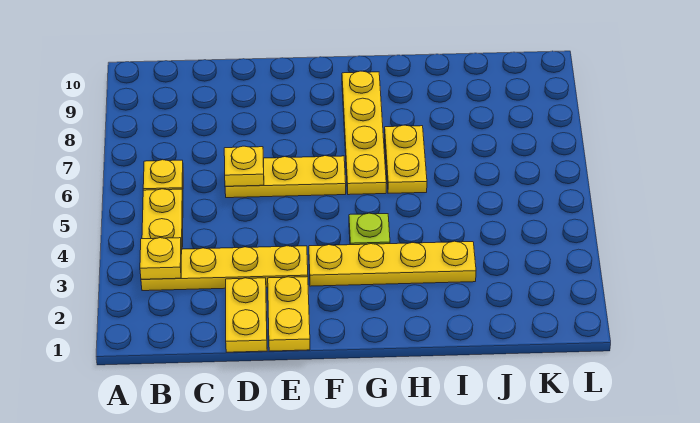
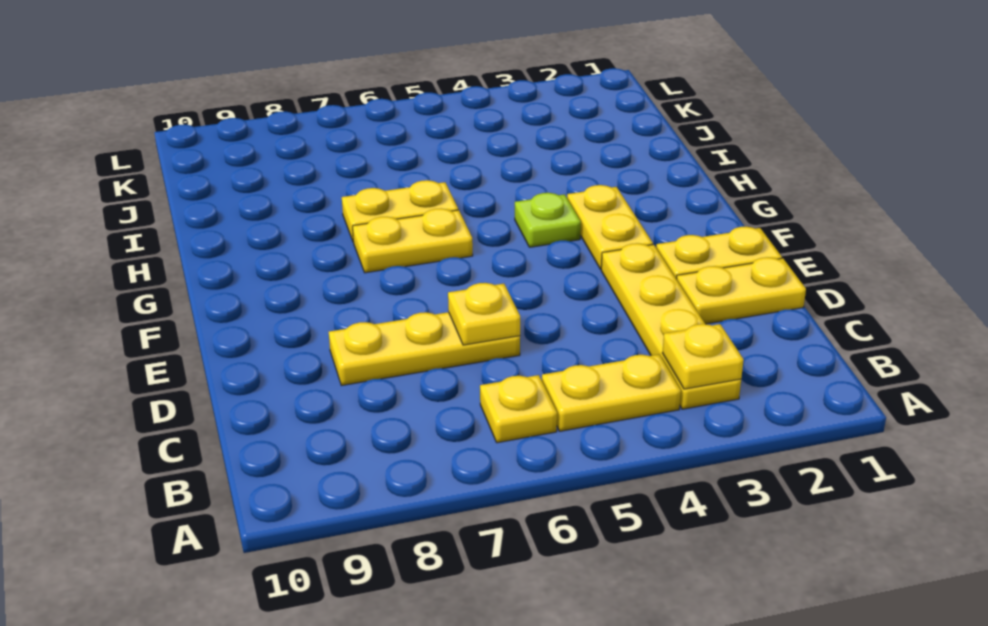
yellow plate D6:F6 level 1 -> yellow plate D6:D8 level 1
yellow plate F3:I3 level 1 -> yellow plate F3:G3 level 1
yellow plate G6:G9 level 1 -> yellow plate G6:G7 level 1

